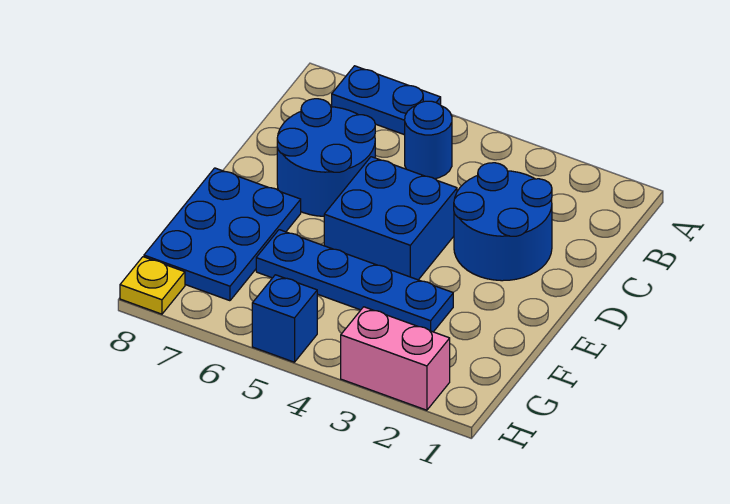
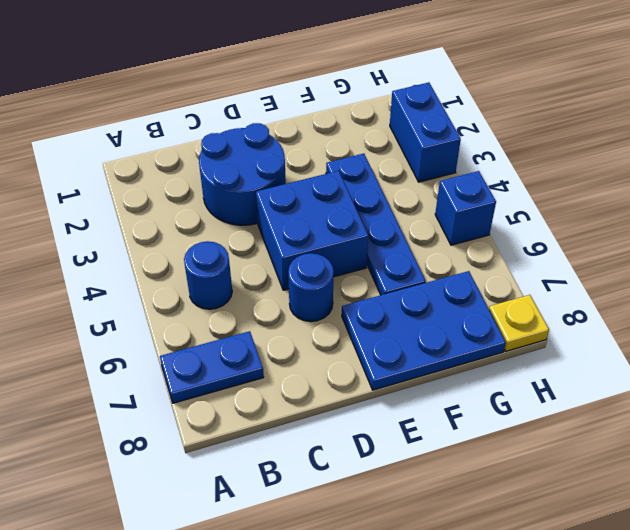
blue plate A6:A7 level 1 -> blue plate A7:B7 level 1
blue round brick C6:D7 level 1 -> blue round brick D6 level 1
pink brick H2:H3 level 1 -> blue brick H2:H3 level 1

